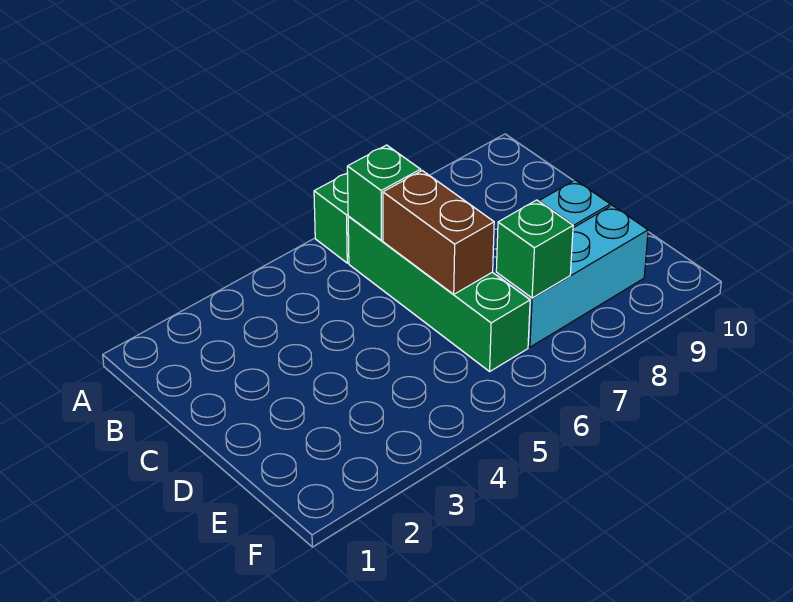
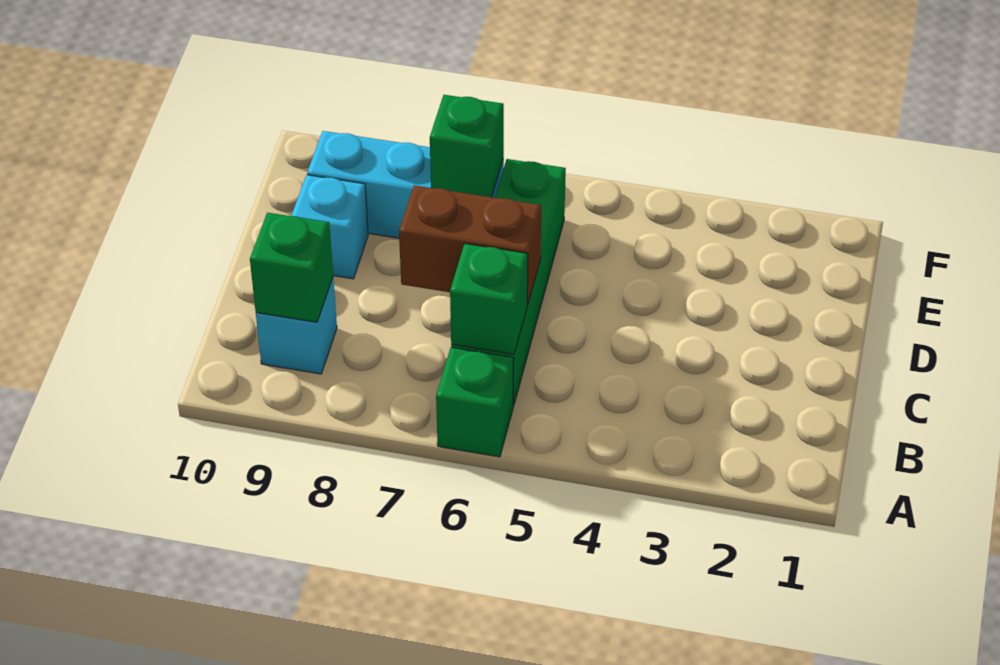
none -> cyan brick B9 level 1
none -> green brick B9 level 2
brown brick C6:D6 level 2 -> brown brick C6:C7 level 2

